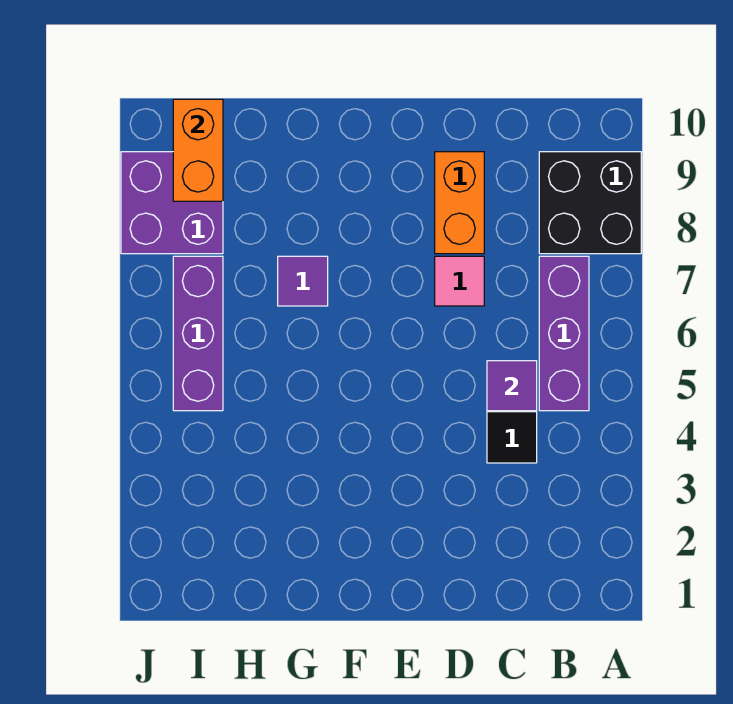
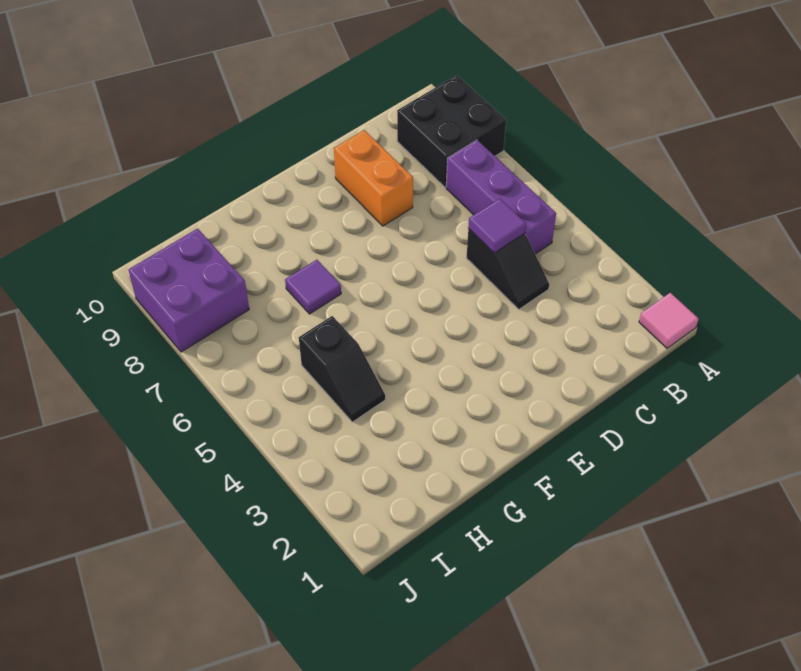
pink tile D7 level 1 -> pink tile A1 level 1
none -> black slope H4:H5 level 1 top 5
purple brick I5:I7 level 1 -> none
orange brick I9:I10 level 2 -> none

